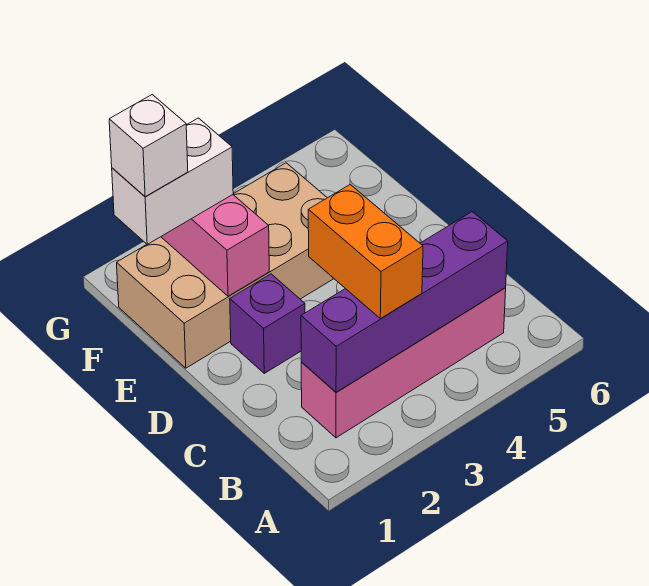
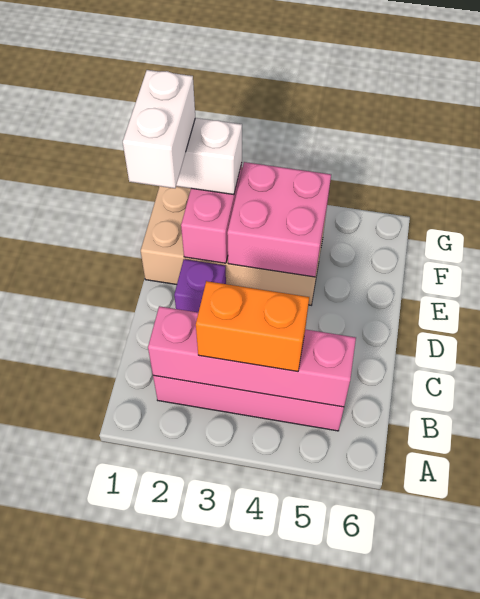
purple brick B2:B5 level 2 -> pink brick B2:B5 level 2
orange brick B3:C3 level 3 -> orange brick B3:B4 level 3
none -> pink brick E3:F4 level 2
white brick F1 level 4 -> white brick E1:F1 level 4

